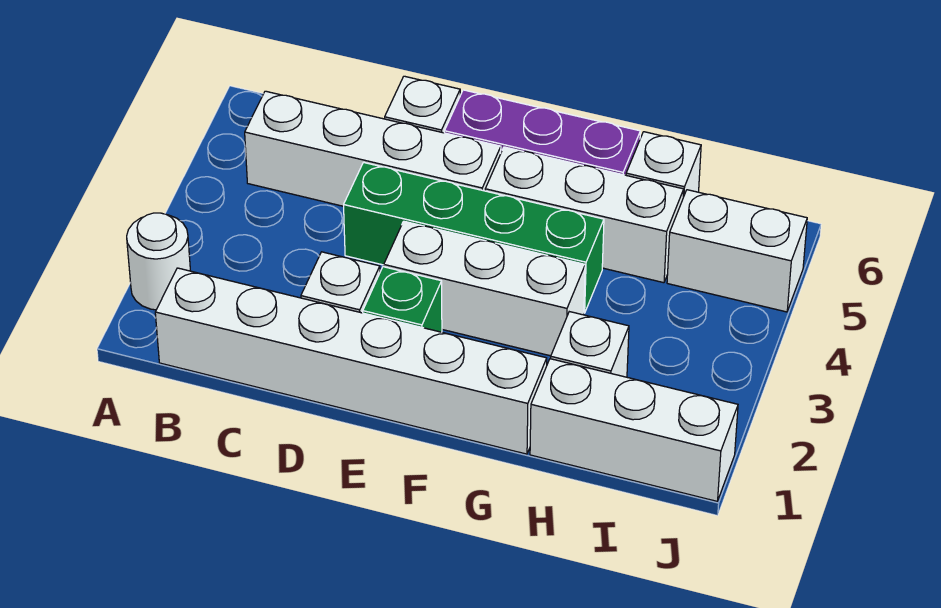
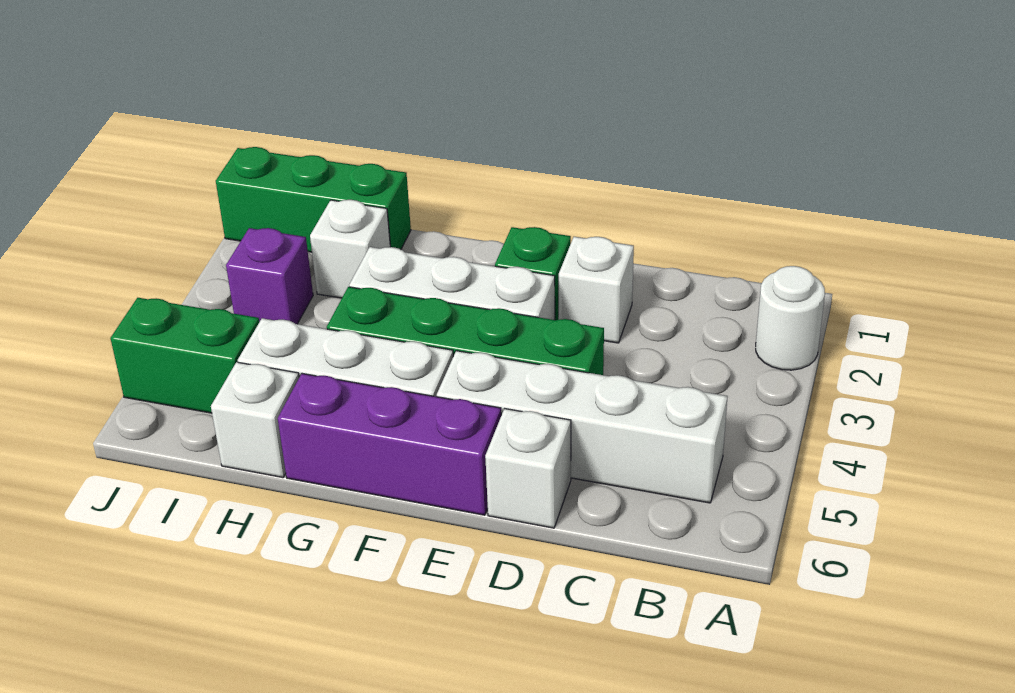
white brick B1:G1 level 1 -> none
white brick H1:J1 level 1 -> green brick H1:J1 level 1
none -> purple brick I3 level 1
white brick I5:J5 level 1 -> green brick I5:J5 level 1

